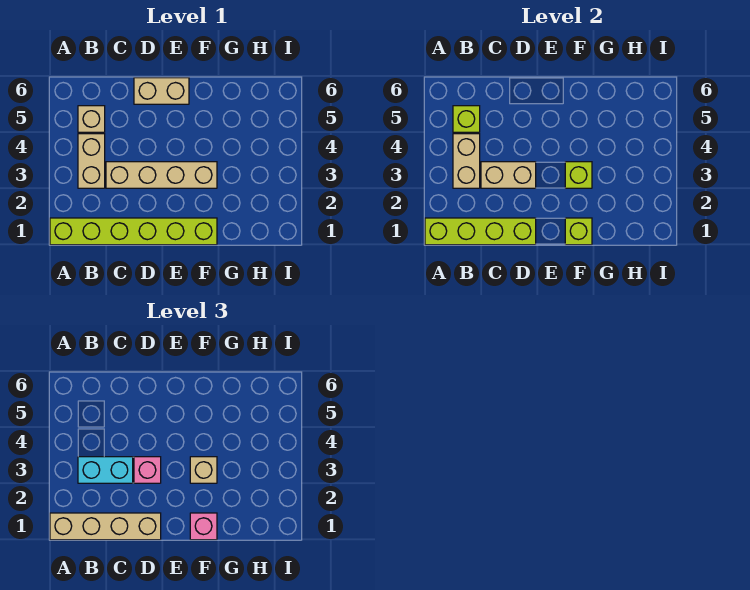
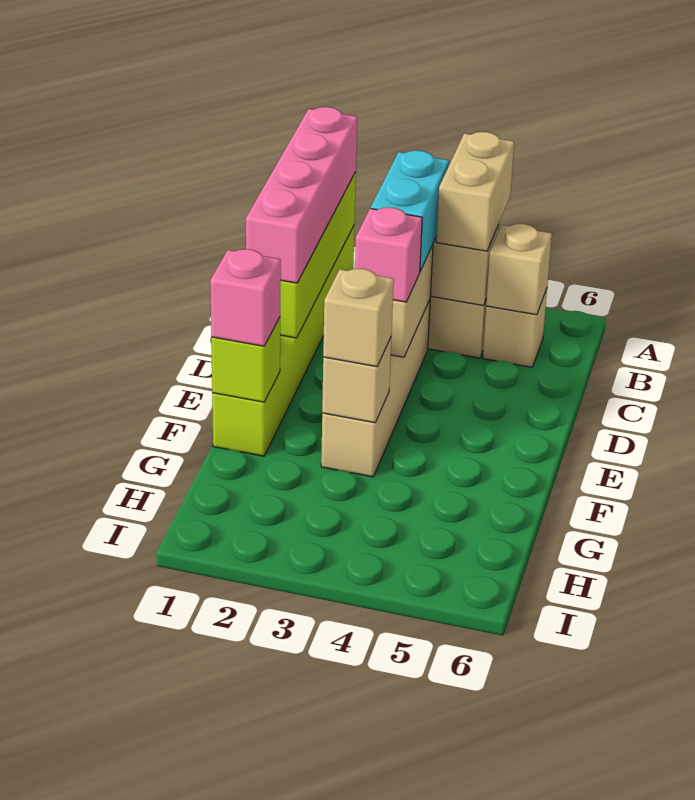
tan brick A1:D1 level 3 -> pink brick A1:D1 level 3
lime brick B5 level 2 -> tan brick B5 level 2
tan brick D6:E6 level 1 -> tan brick A4:B4 level 3
lime brick F3 level 2 -> tan brick F3 level 2

